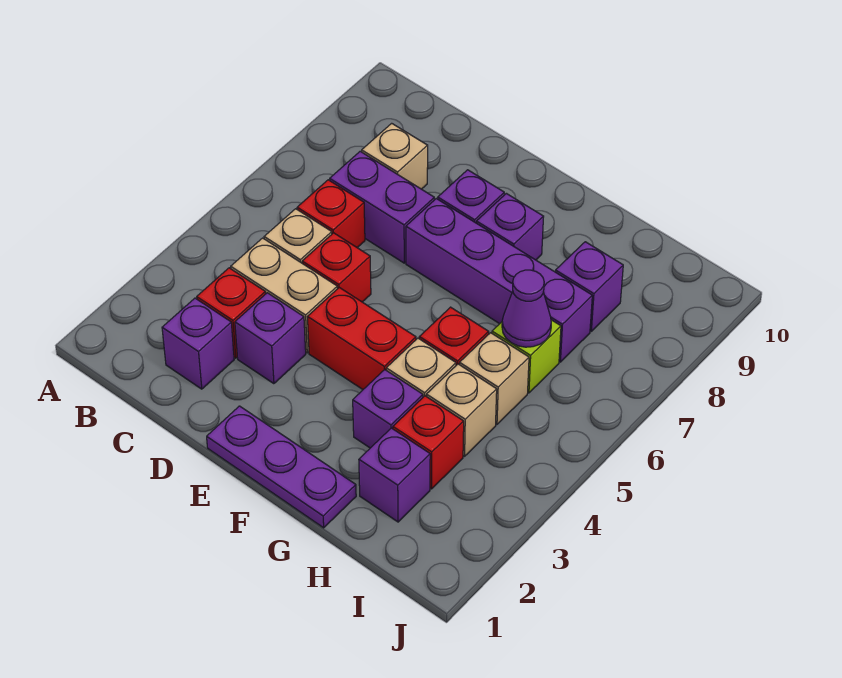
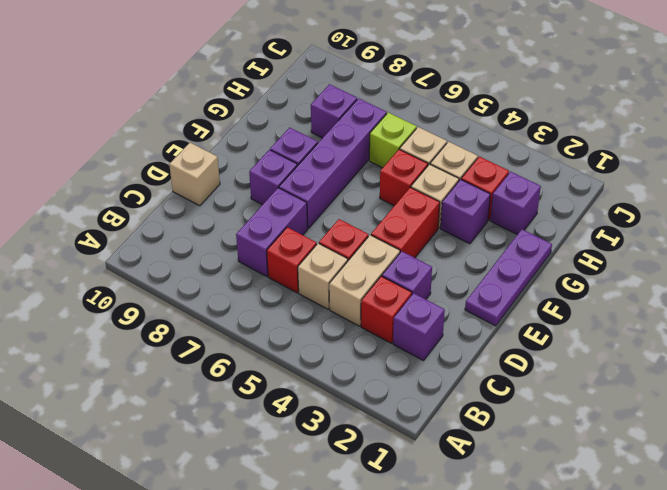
tan brick C8 level 1 -> tan brick D10 level 1
purple cone H6 level 2 -> none

